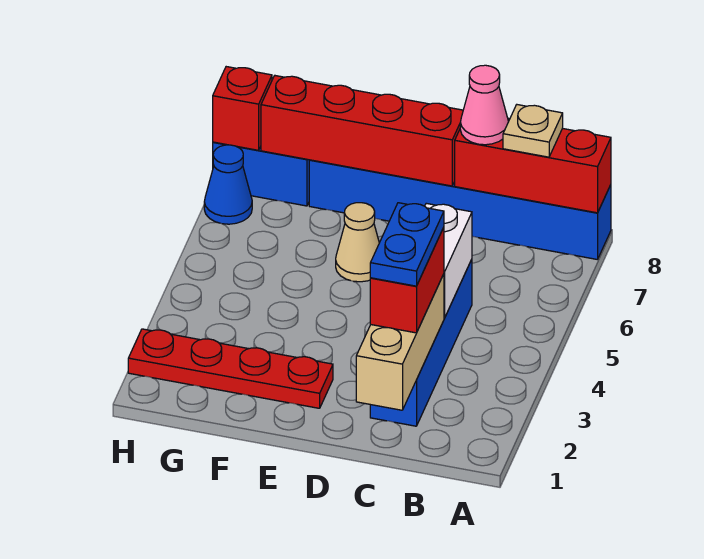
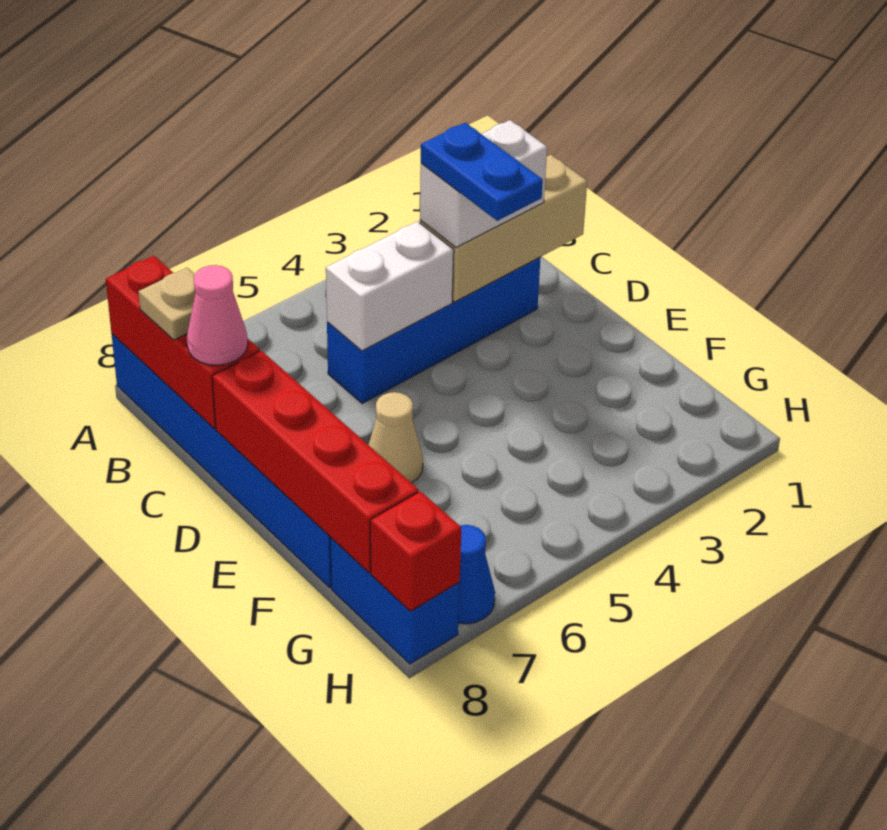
red brick C2:C3 level 3 -> white brick C2:C3 level 3
blue plate C2:C3 level 4 -> blue plate C3:D3 level 4
red plate E2:H2 level 1 -> none

